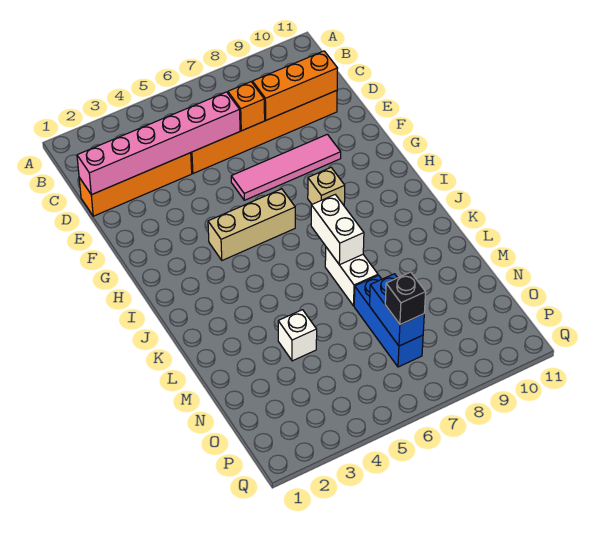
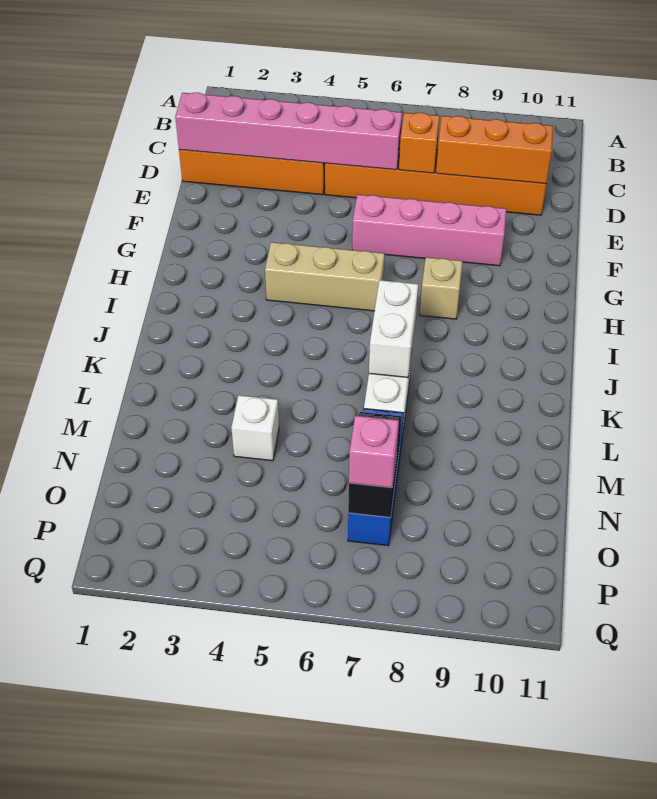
pink tile F6:F9 level 1 -> pink brick F6:F9 level 1
blue brick N7:O7 level 2 -> black brick N7:O7 level 2
black brick O7 level 3 -> pink brick O7 level 3

